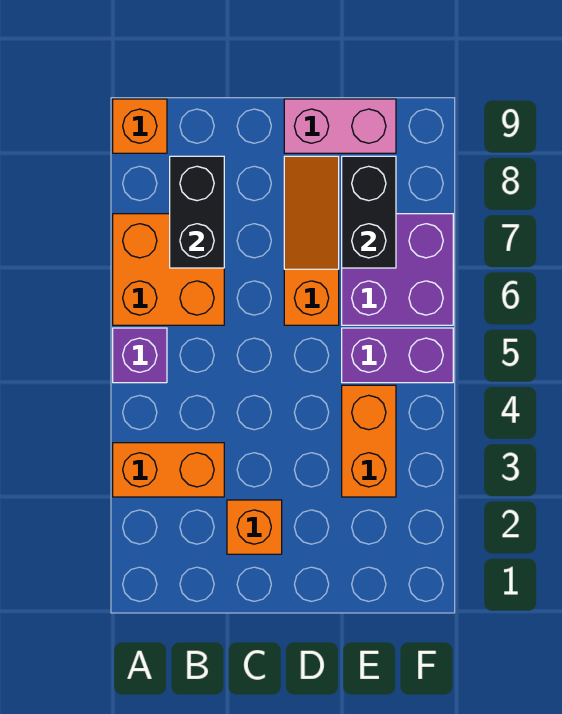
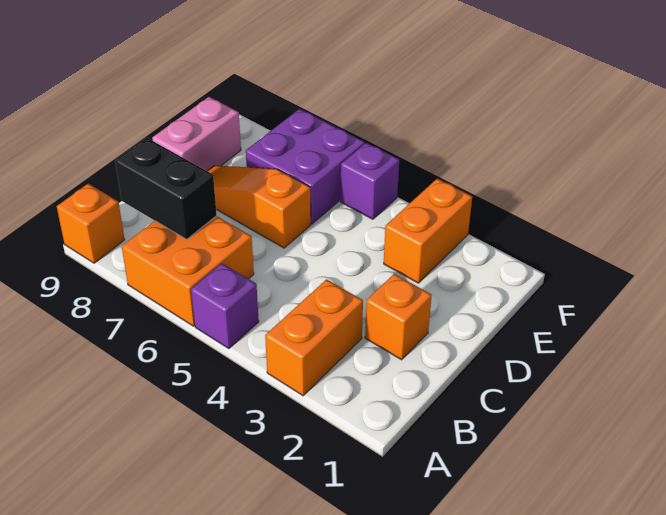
orange brick E3:E4 level 1 -> orange brick E3:F3 level 1
purple brick E5:F5 level 1 -> purple brick F5 level 1
black brick E7:E8 level 2 -> none

